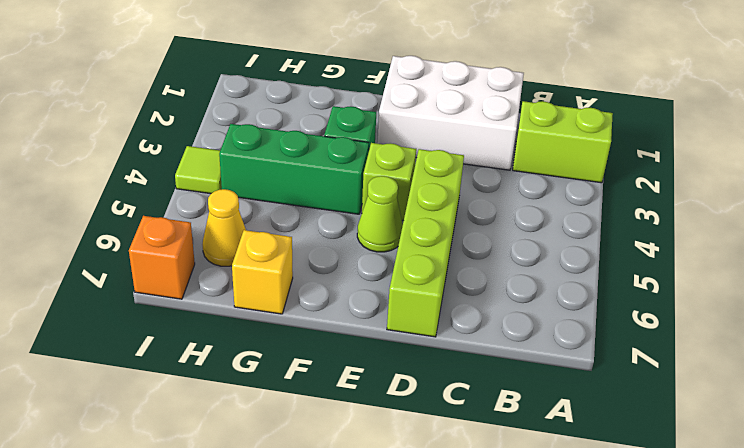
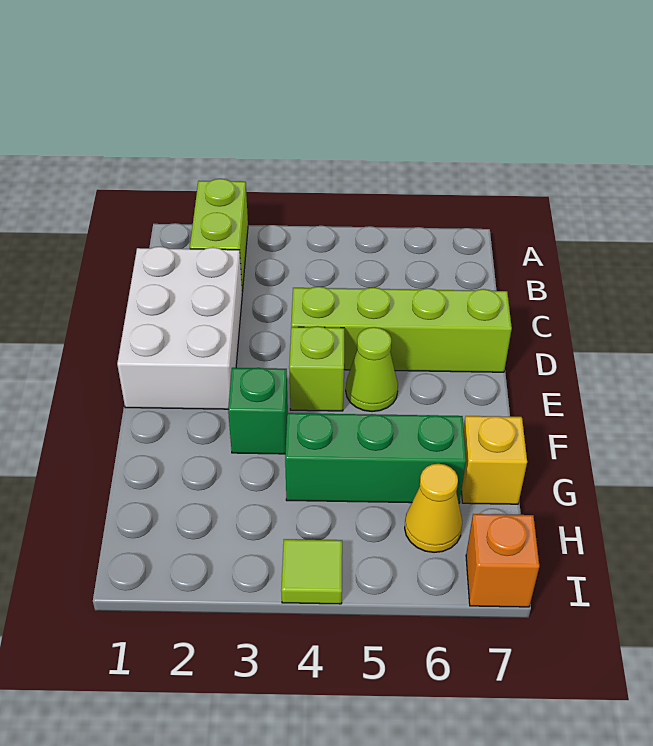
green brick F4:H4 level 1 -> green brick G4:G6 level 1

